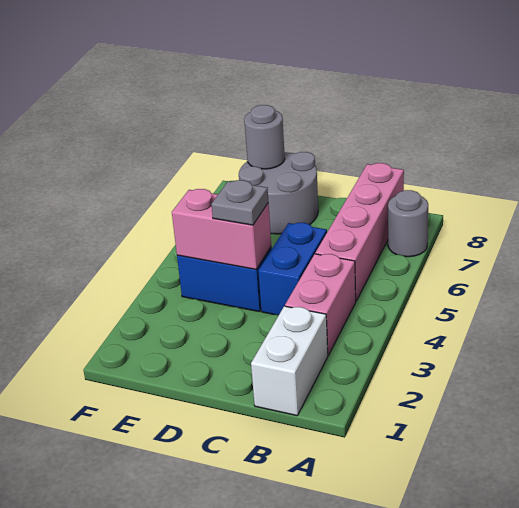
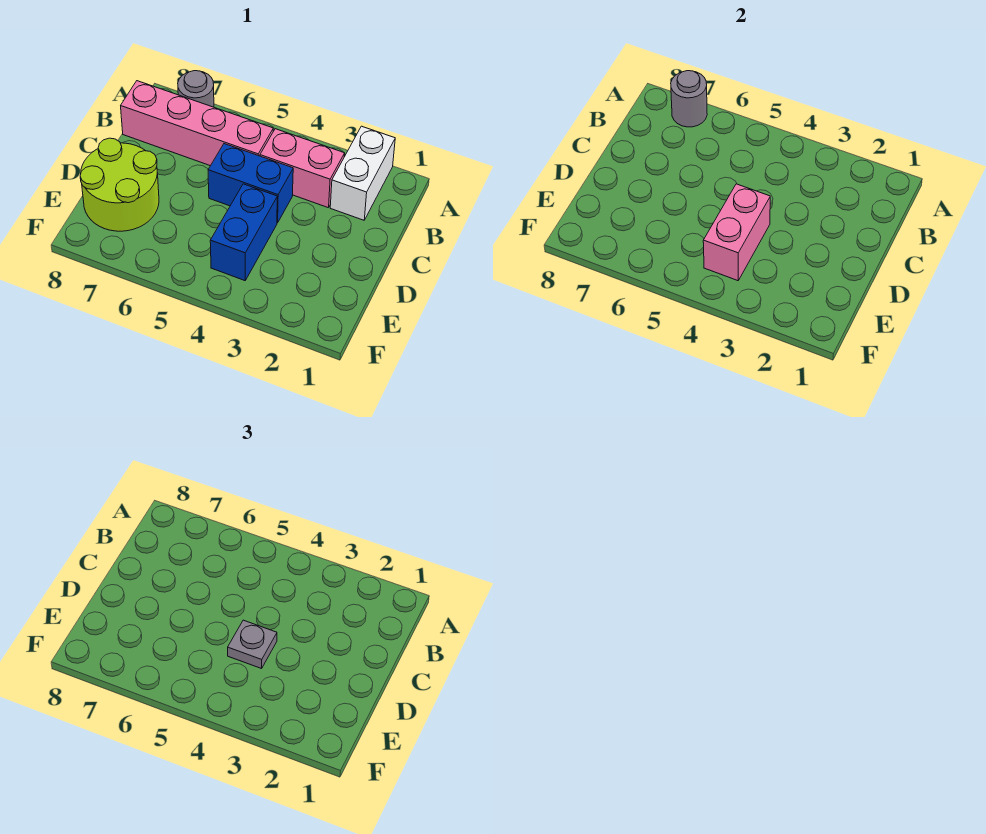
white brick B1:B2 level 1 -> white brick A2:B2 level 1
grey round brick D7:E8 level 1 -> lime round brick D7:E8 level 1
grey round brick E8 level 2 -> grey round brick A7 level 2

